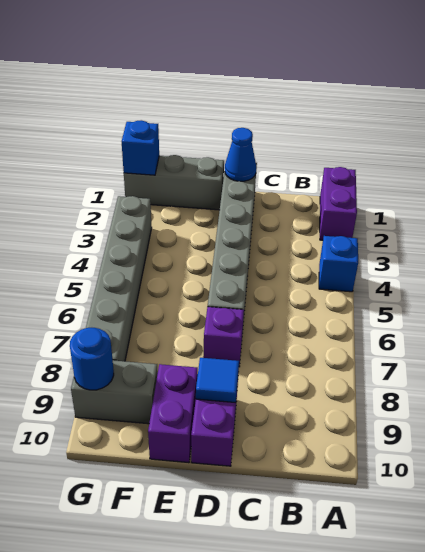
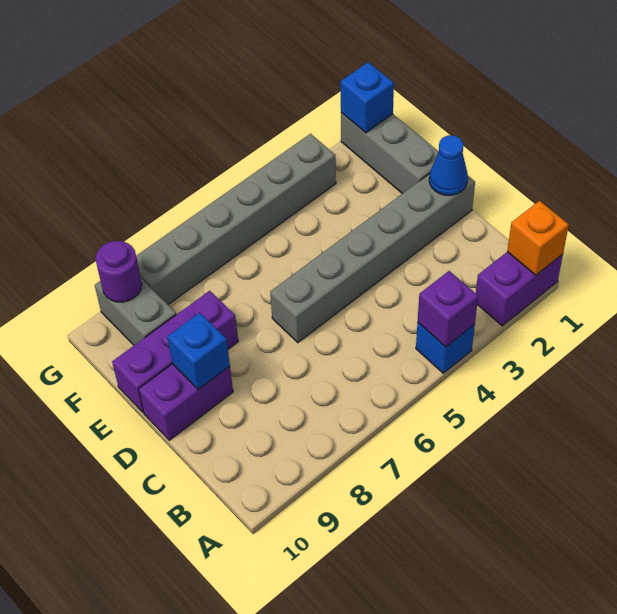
none -> orange brick A1 level 2
purple brick D7 level 1 -> purple brick A4 level 2
blue tile D9 level 2 -> blue brick D9 level 2
purple brick E9:E10 level 1 -> purple brick E8:E10 level 1
blue round brick G9 level 2 -> purple round brick G9 level 2

